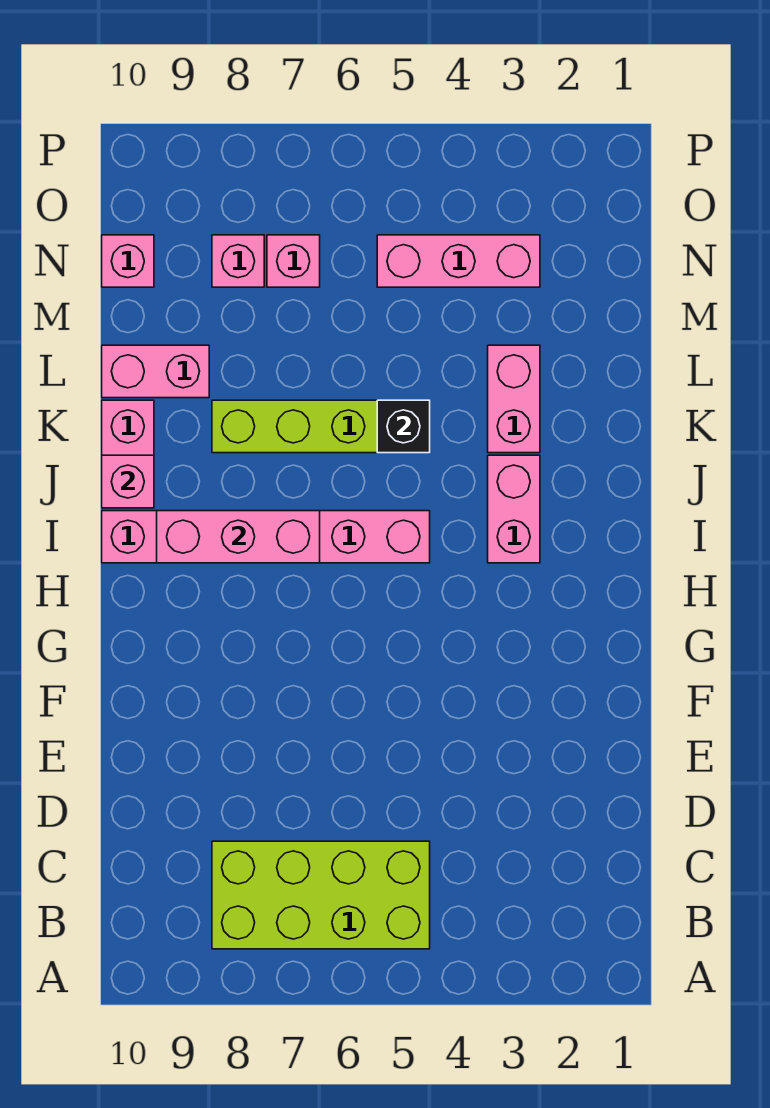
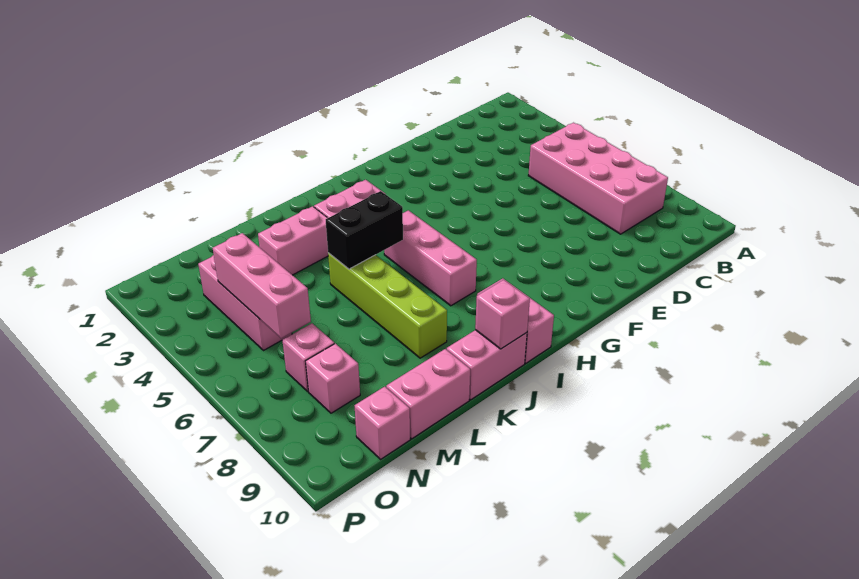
lime brick B5:C8 level 1 -> pink brick B5:C8 level 1
pink brick I7:I9 level 2 -> pink brick N4:N6 level 2
black brick K5 level 2 -> black brick J5:K5 level 2
pink brick L9:L10 level 1 -> pink brick L10:M10 level 1

